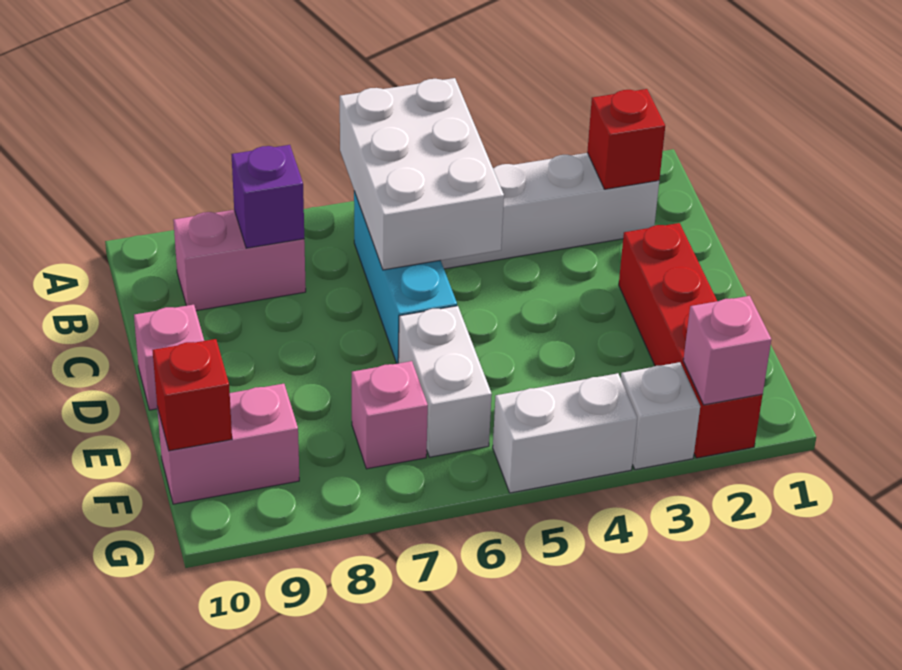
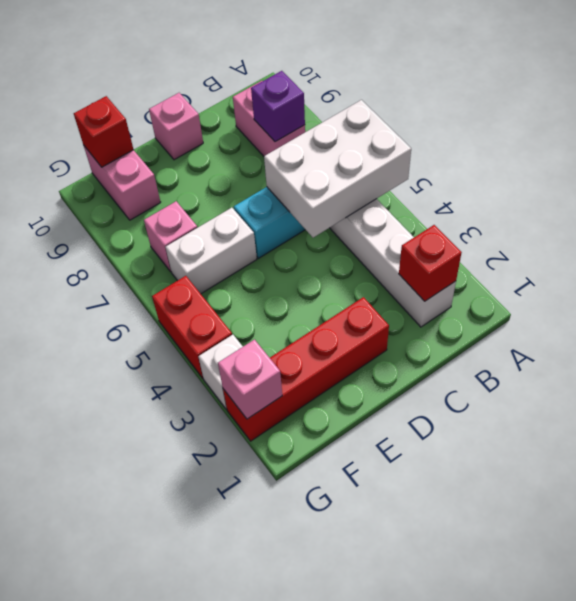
white brick G4:G5 level 1 -> red brick G4:G5 level 1

